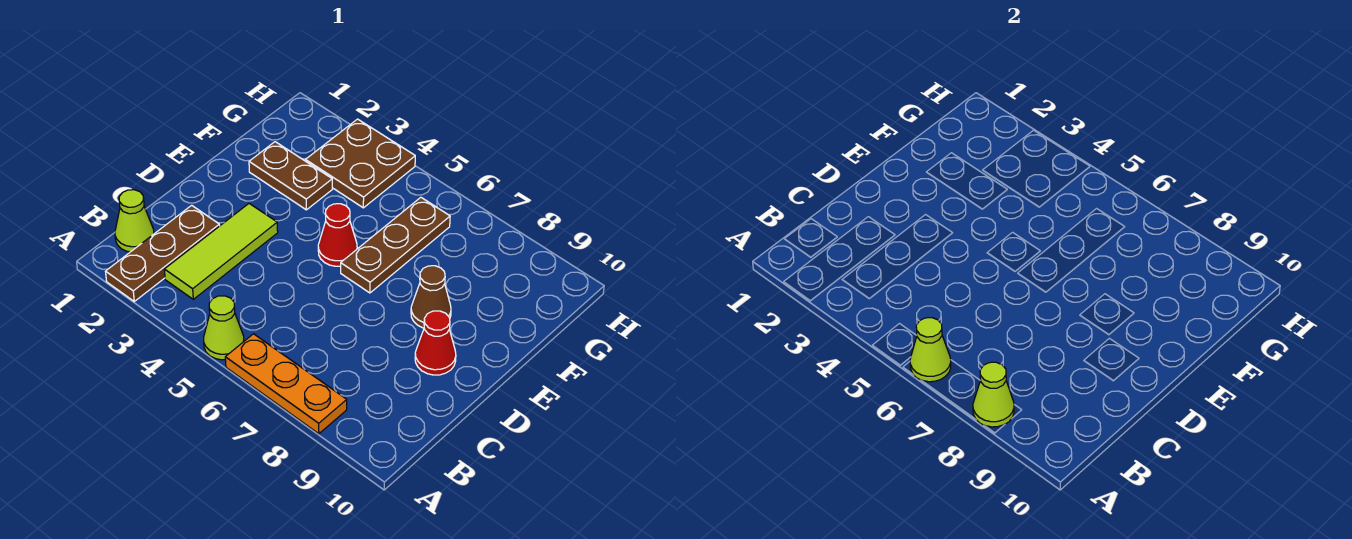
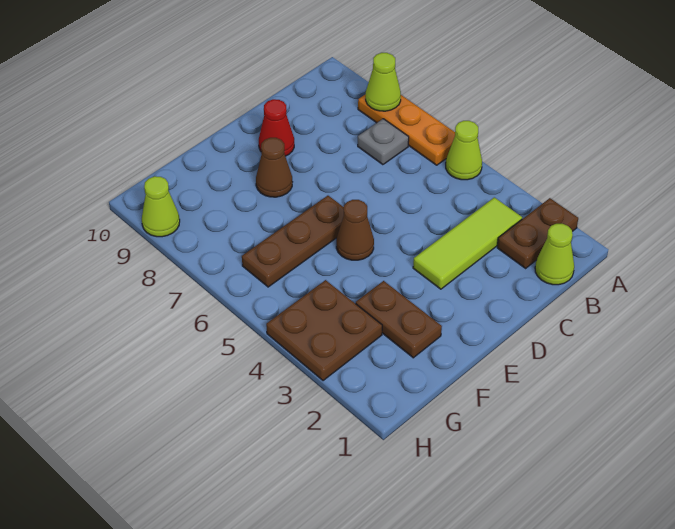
brown plate A2:C2 level 1 -> brown plate A2:B2 level 1
lime cone A6 level 2 -> lime cone H9 level 1
none -> grey plate B7 level 1
red cone E5 level 1 -> brown cone E5 level 1

